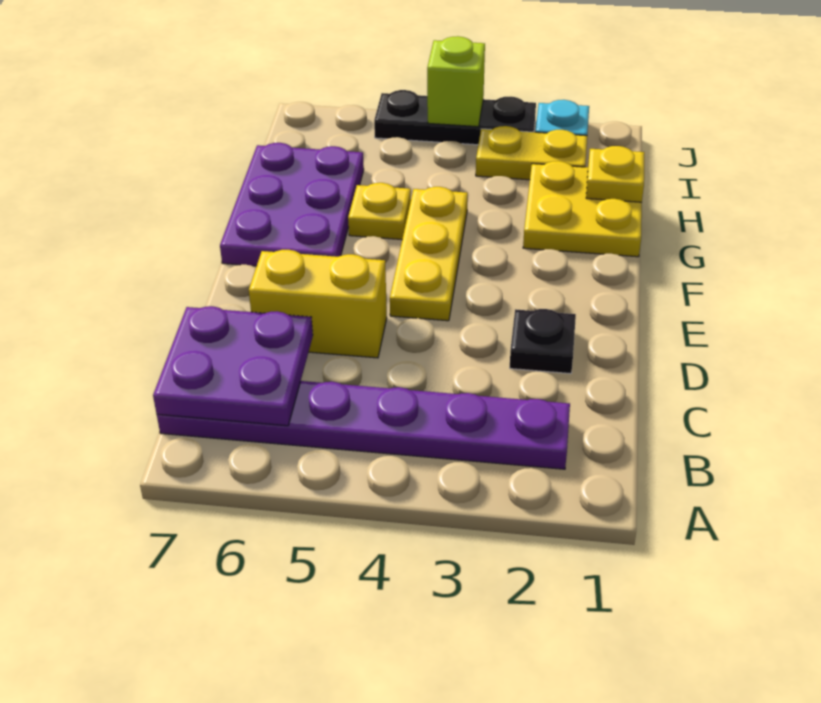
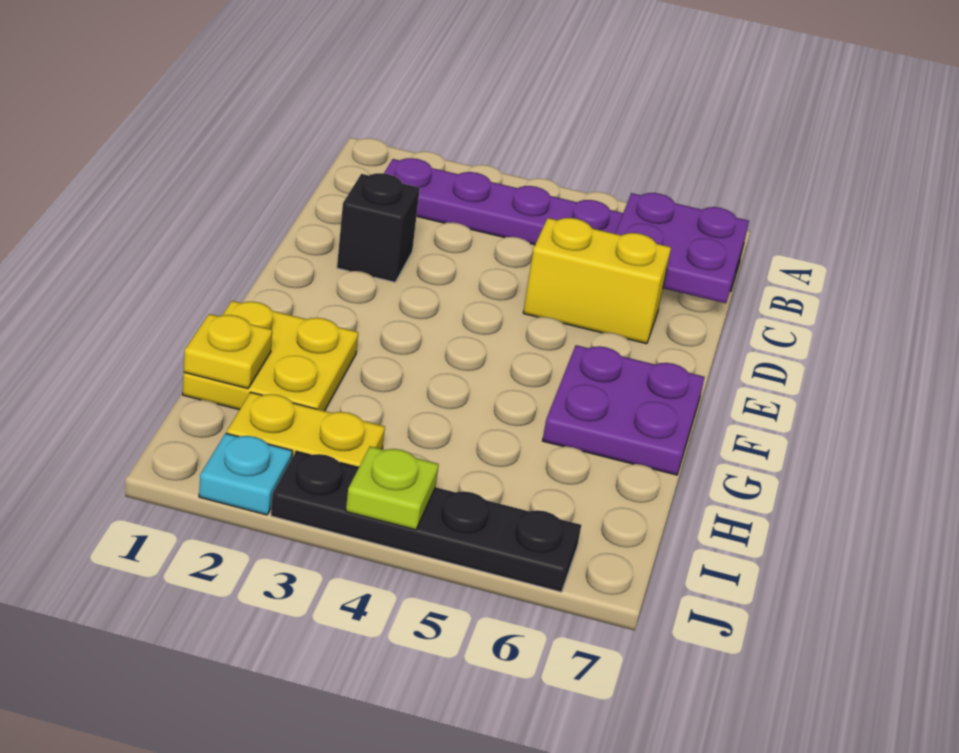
black plate D2 level 1 -> black brick D2 level 1
yellow plate E4:G4 level 1 -> none
purple plate F6:H7 level 1 -> purple plate F6:G7 level 1
yellow plate G5 level 1 -> none
black plate J3:J5 level 1 -> black plate J3:J6 level 1
lime brick J4 level 2 -> lime plate J4 level 2

